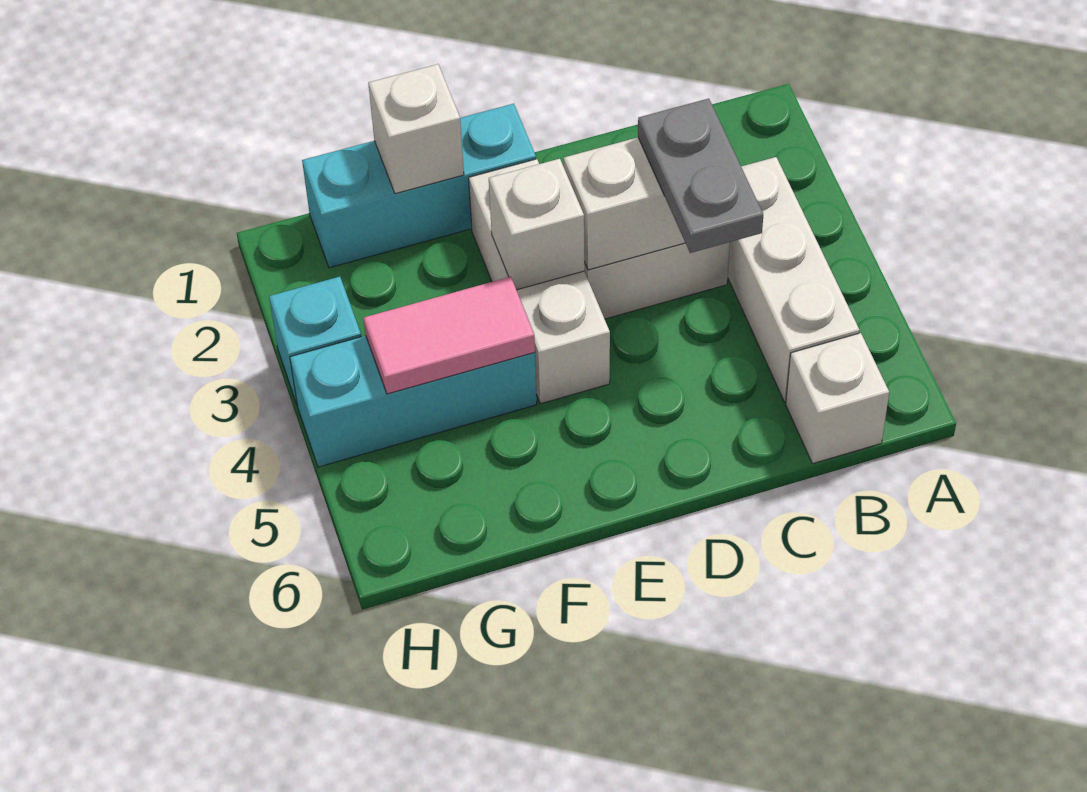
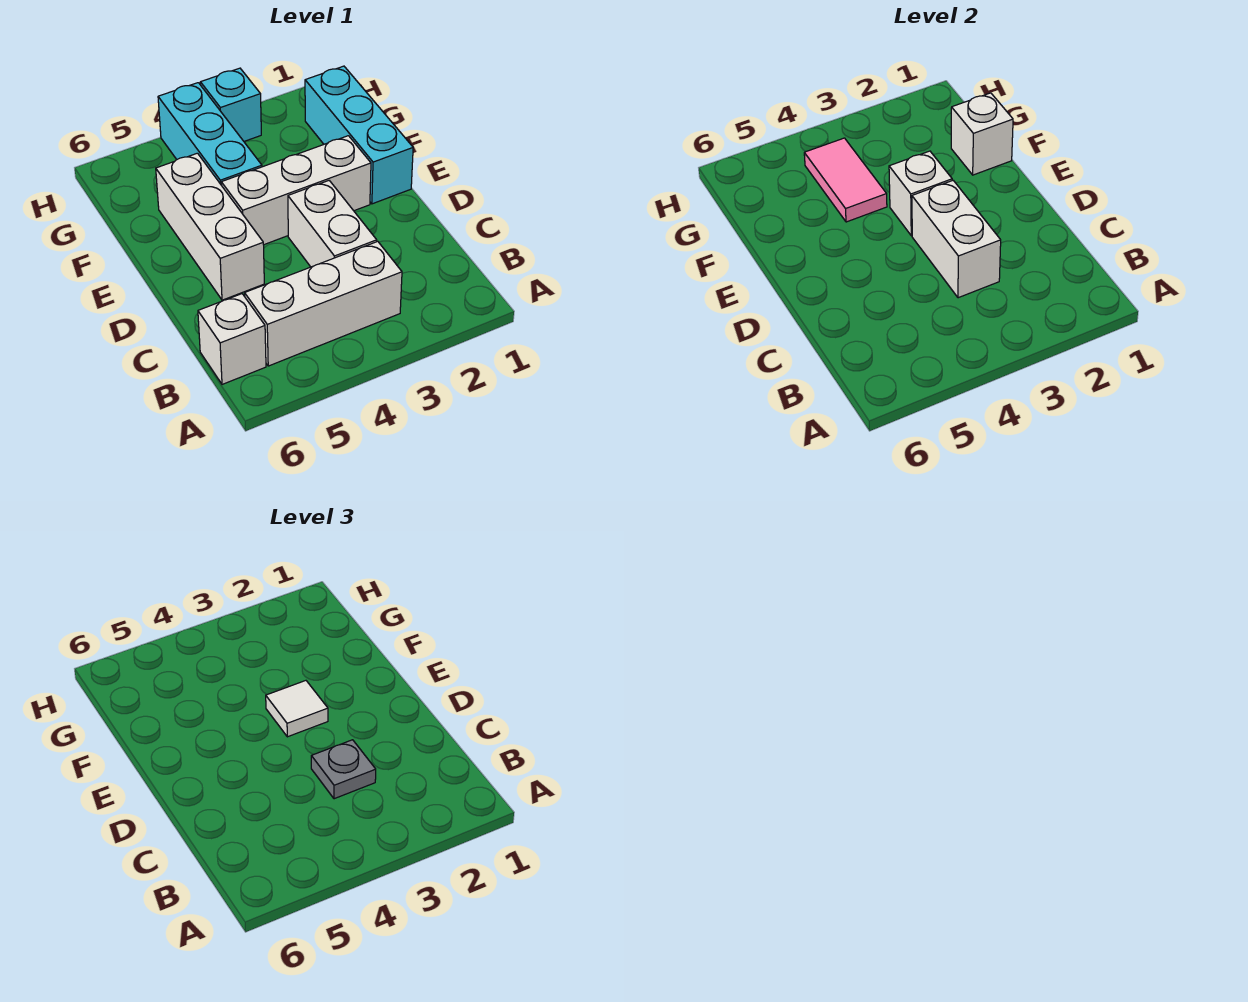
grey plate C3:C4 level 3 -> grey plate C3 level 3
none -> white brick D5:F5 level 1
none -> white tile E3 level 3

